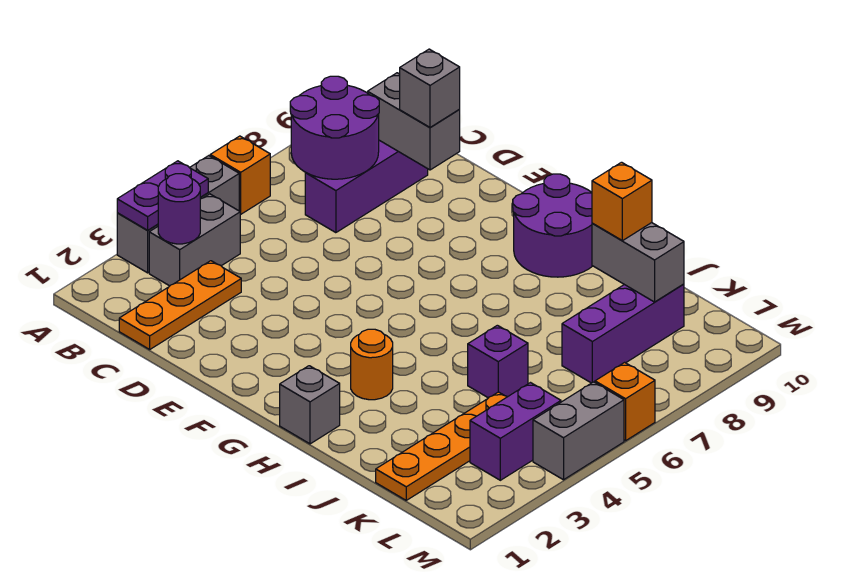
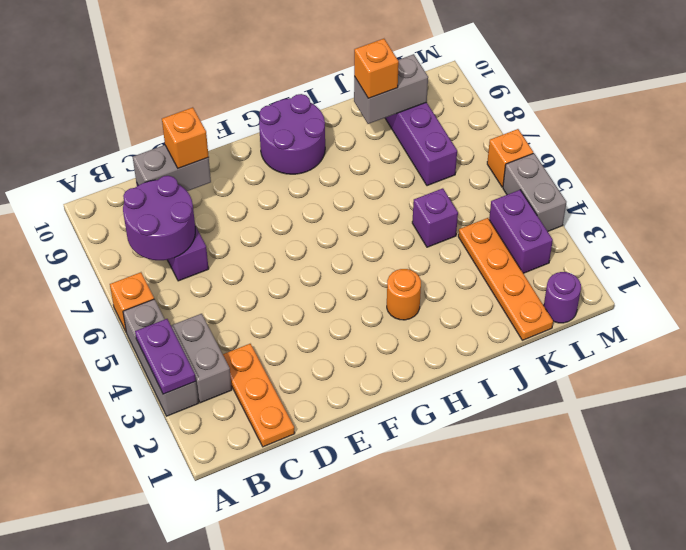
purple round brick B3 level 2 -> purple round brick L1 level 1
grey brick D9 level 3 -> orange brick D9 level 3
grey brick H1 level 1 -> none

